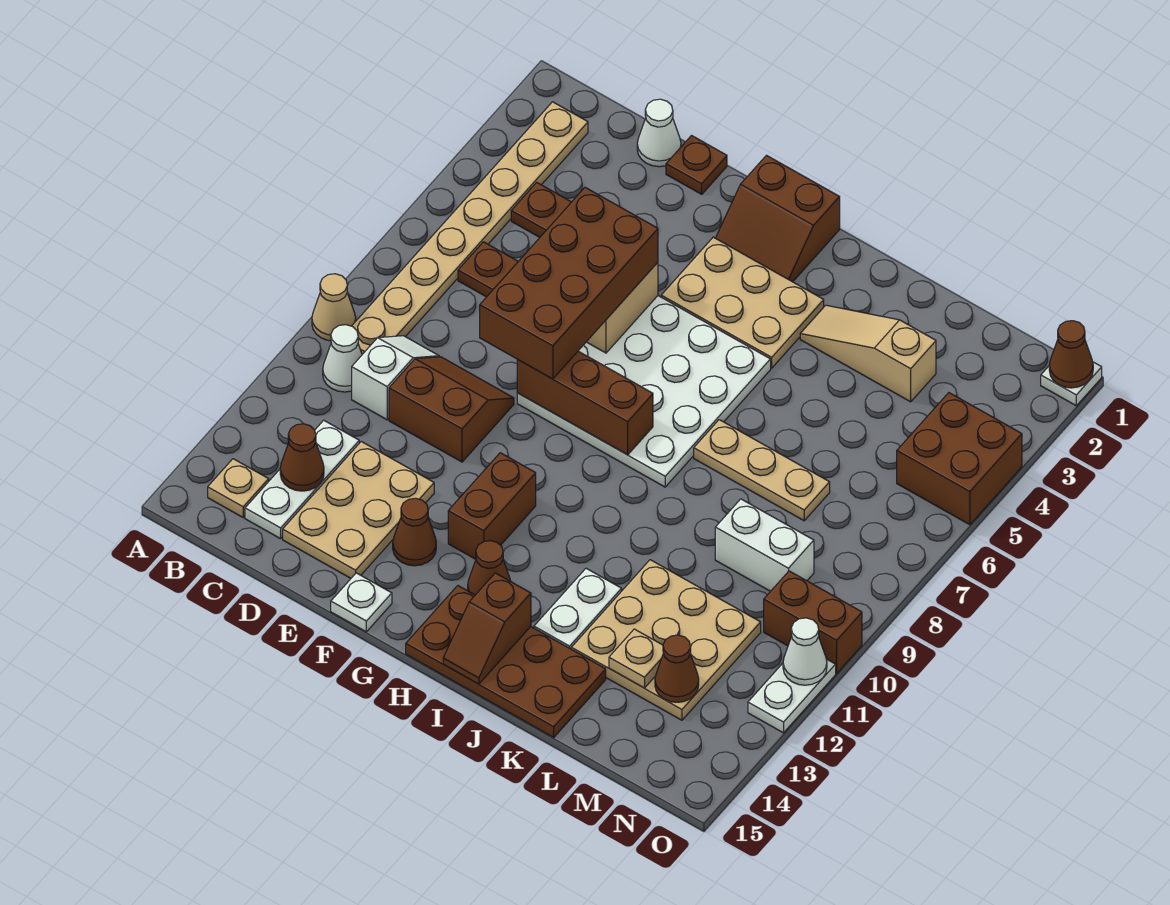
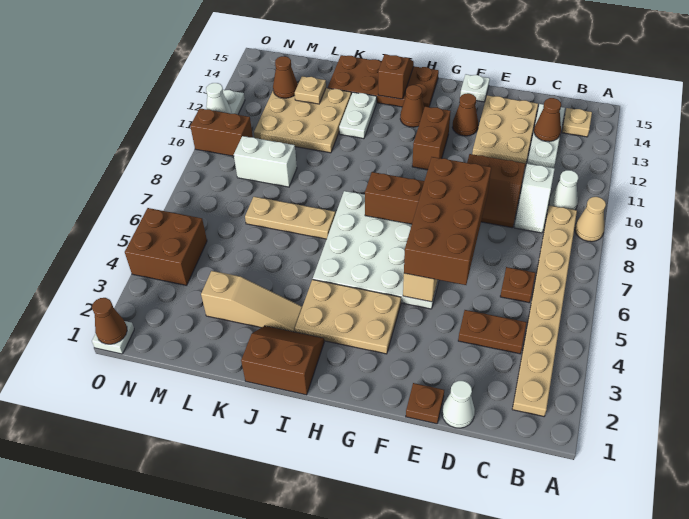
brown slope G1:H2 level 1 top 1 -> brown slope I1:J2 level 1 top 1

